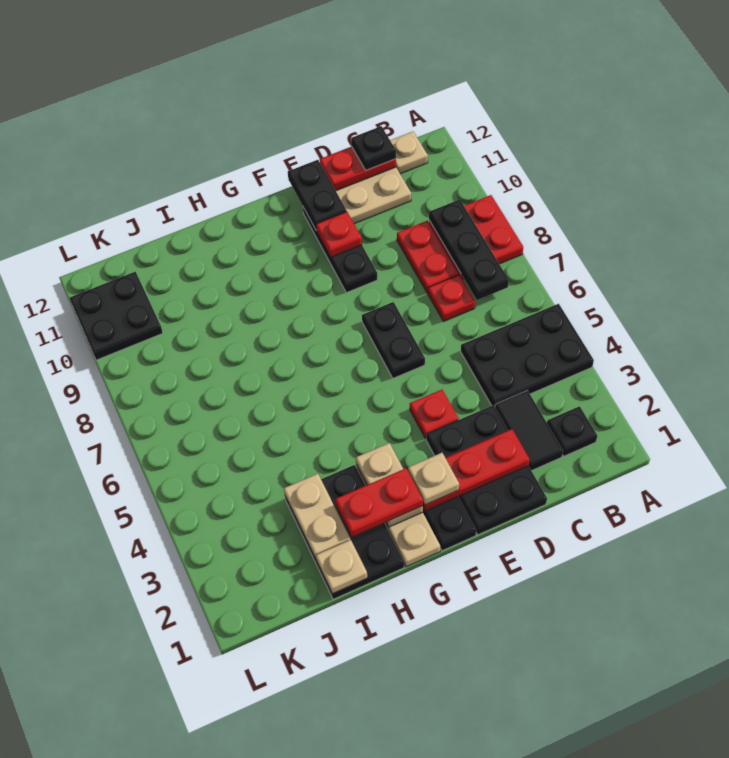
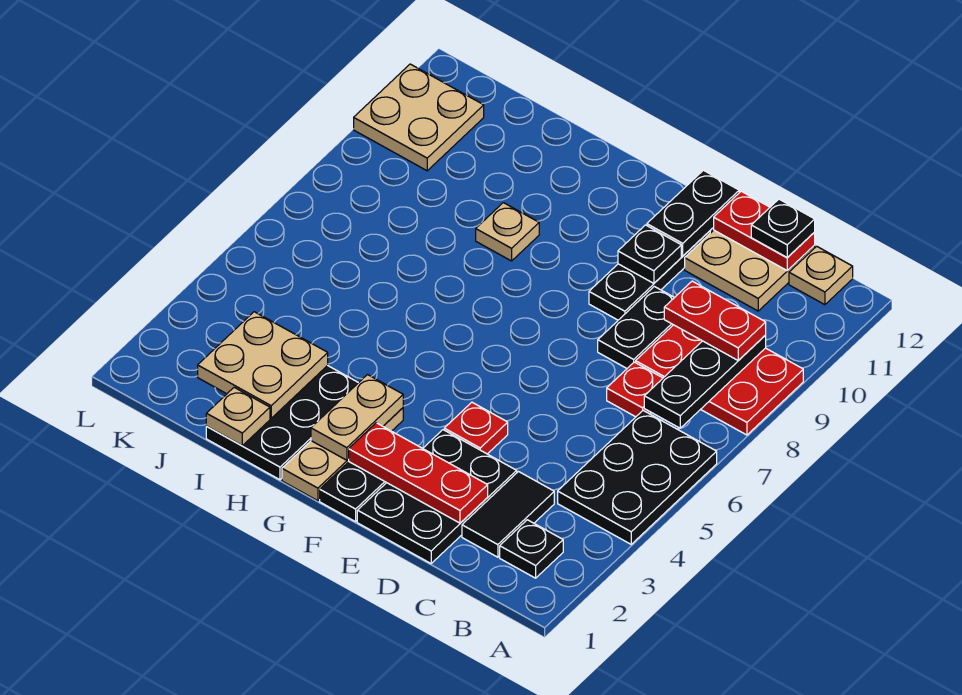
black plate A4:C5 level 1 -> black plate A4:B6 level 1
black plate E6:E7 level 1 -> black plate D8:D9 level 1
red plate E10 level 2 -> black plate E10 level 2
tan plate F2 level 3 -> tan plate H9 level 1
red plate G2:H2 level 3 -> red plate B9:C9 level 3
tan plate I2:I3 level 2 -> tan plate I2:J3 level 2
black plate K10:L11 level 1 -> tan plate K10:L11 level 1

